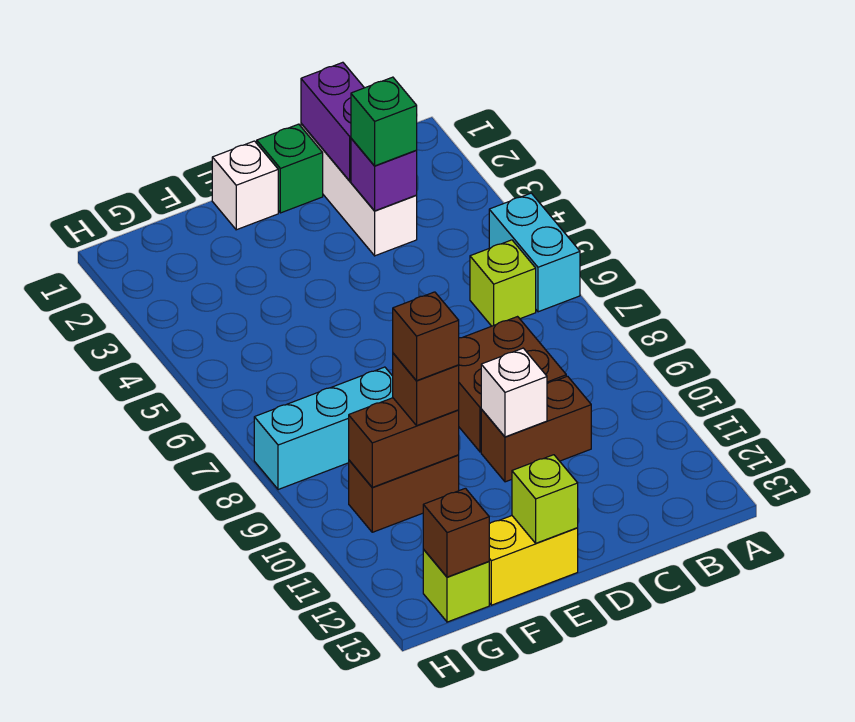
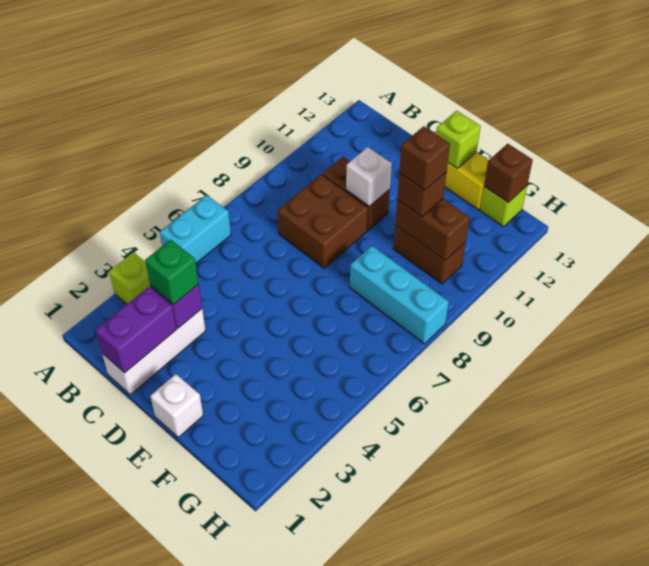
lime brick B6 level 1 -> lime brick A3 level 1
green brick D1 level 1 -> none

